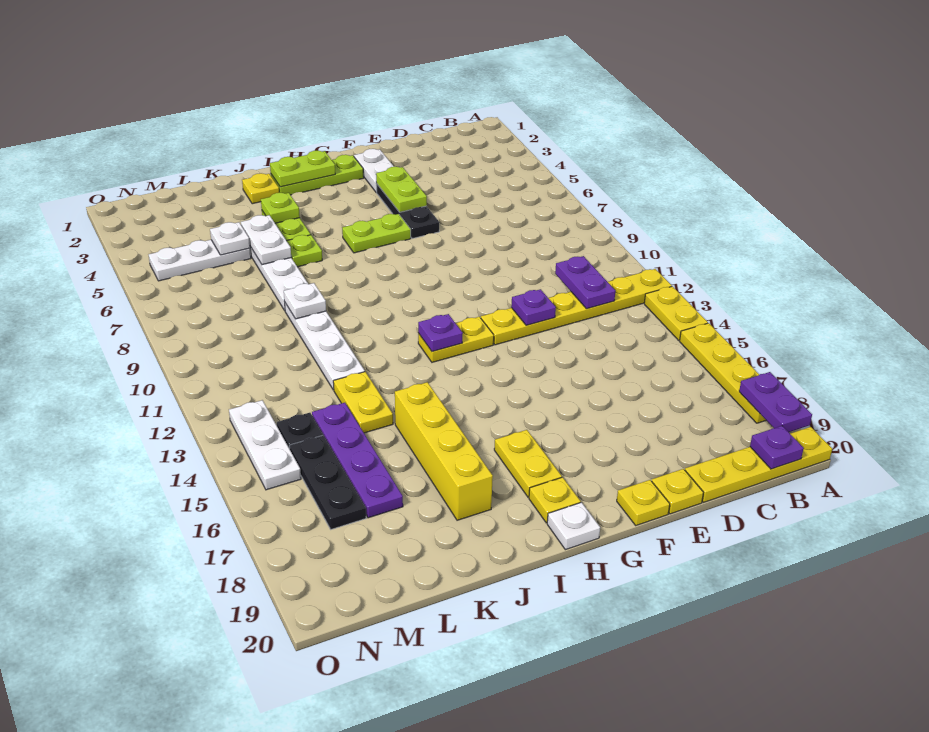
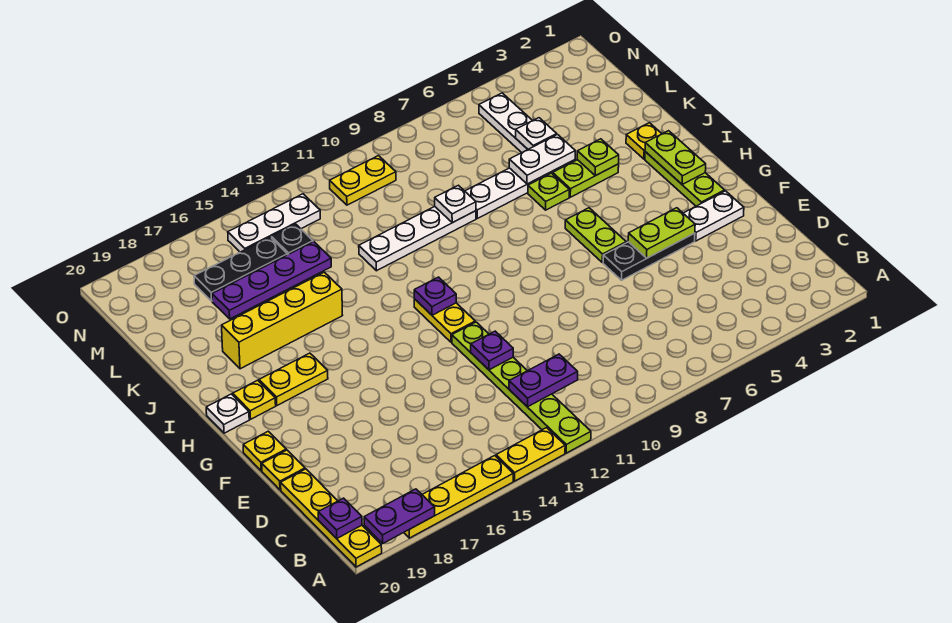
yellow plate A12:F12 level 1 -> lime plate A12:F12 level 1
yellow plate K13:K14 level 1 -> yellow plate N10:N11 level 1

